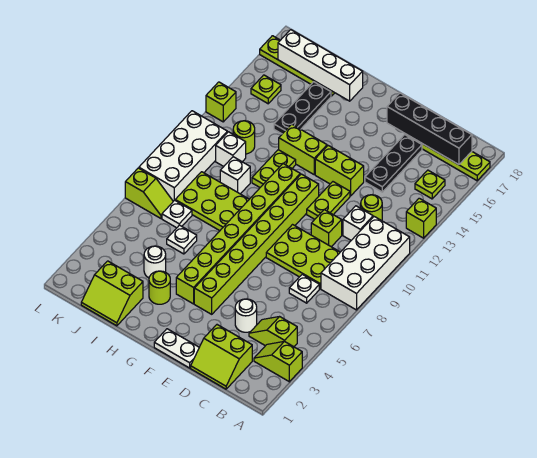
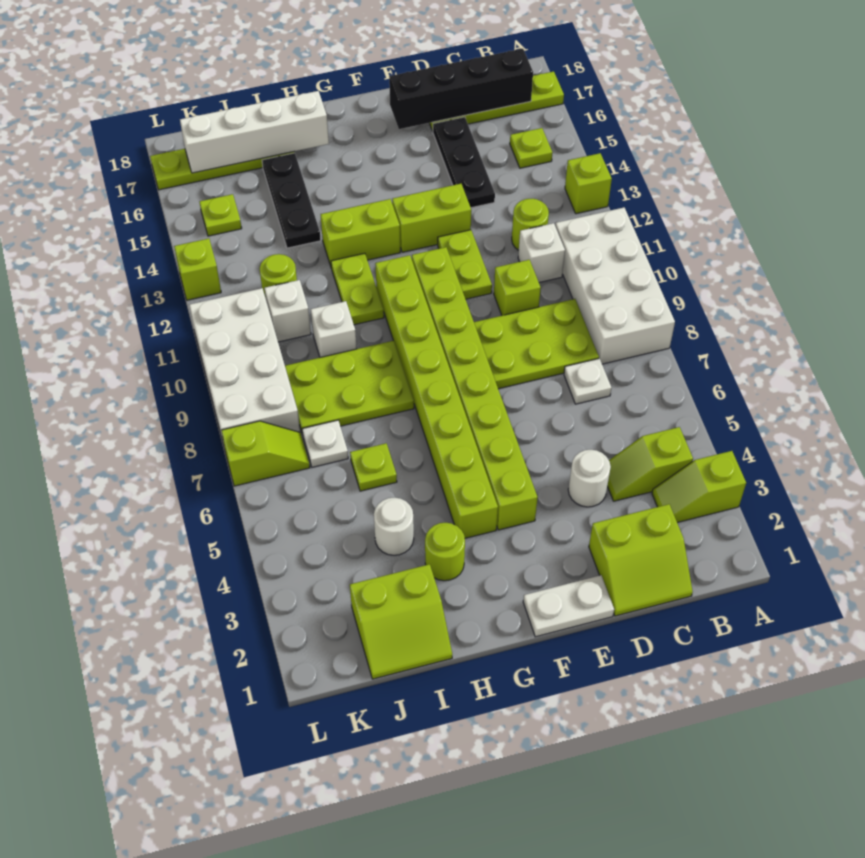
white plate I6 level 1 -> lime plate I6 level 1

